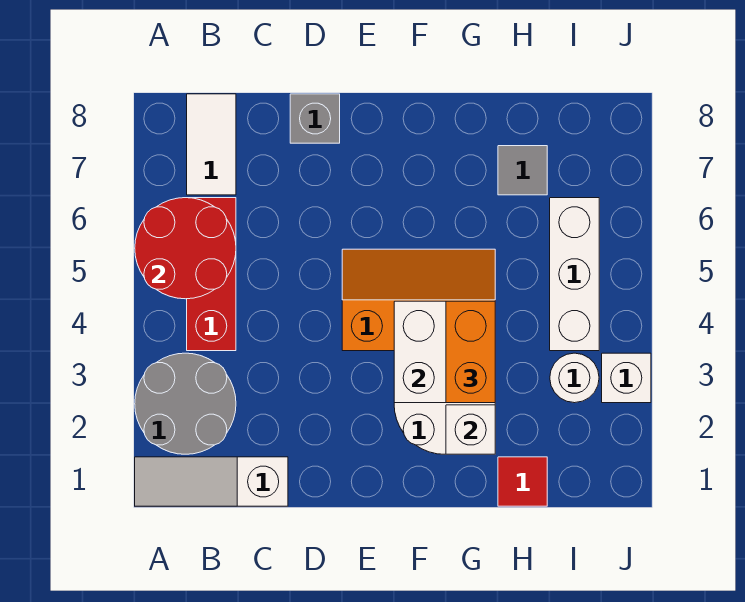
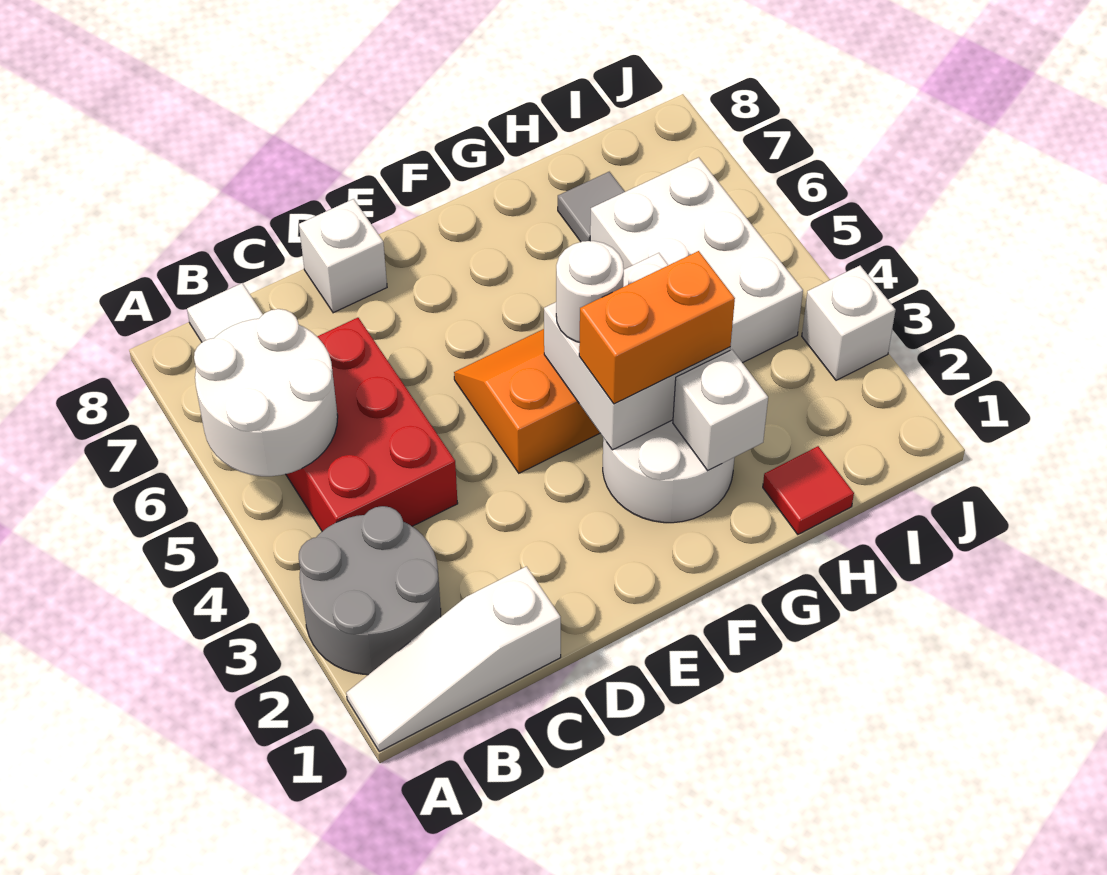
red round brick A5:B6 level 2 -> white round brick A5:B6 level 2
red brick B4:B6 level 1 -> red brick B4:C6 level 1
grey brick D8 level 1 -> white brick D8 level 1
orange brick G3:G4 level 3 -> orange brick F3:G3 level 3
white round brick I3 level 1 -> white round brick F4 level 3
white brick I4:I6 level 1 -> white brick H4:I6 level 1

